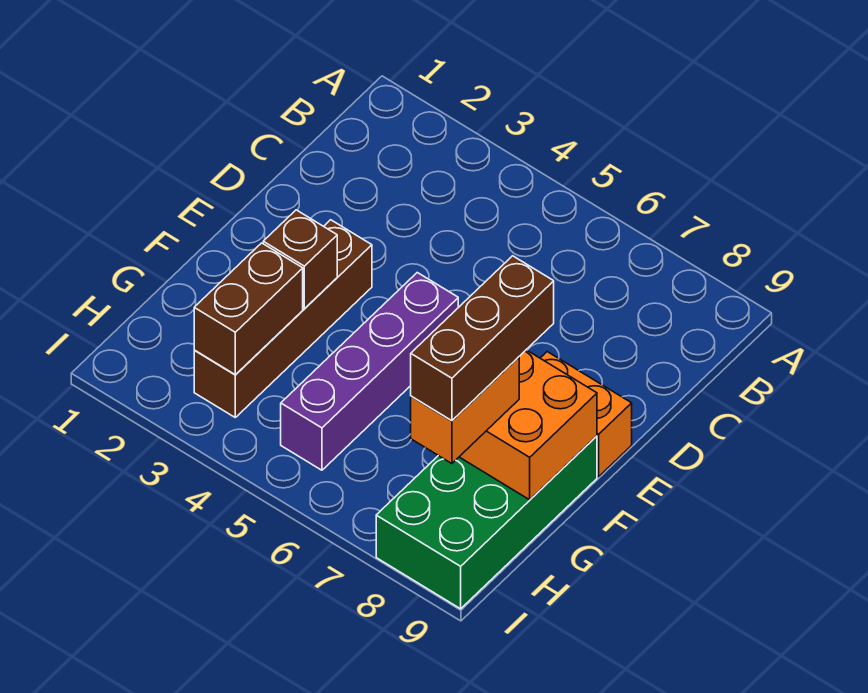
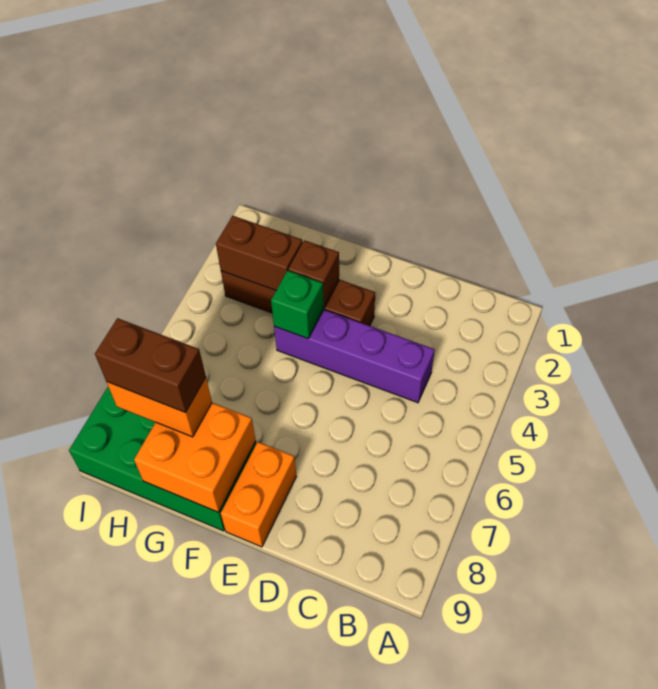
purple brick E5:H5 level 1 -> purple brick C4:F4 level 1
none -> green brick F4 level 2
brown brick F8:H8 level 4 -> brown brick G8:H8 level 4

